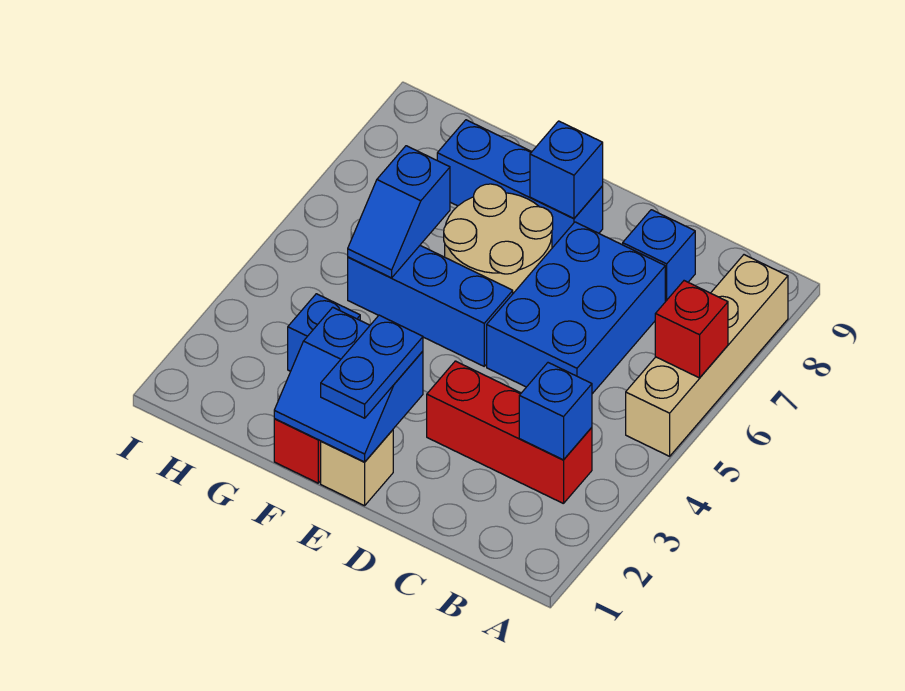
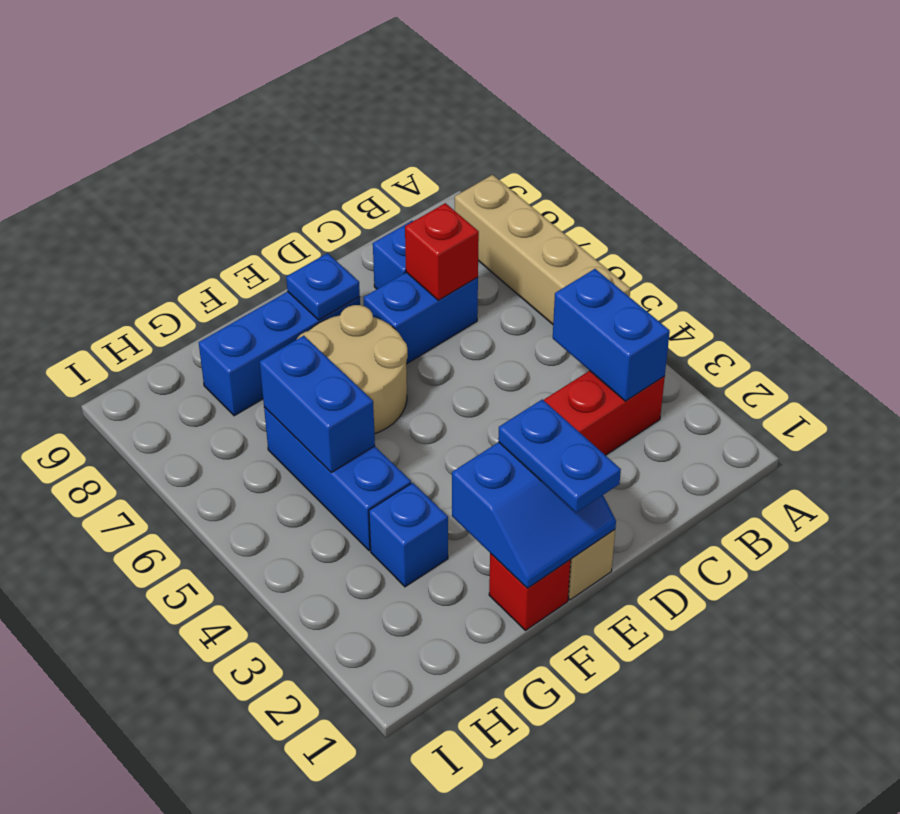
red brick A6 level 2 -> red brick C7 level 2
blue brick B3 level 2 -> blue brick B3:B4 level 2
blue brick C5:D7 level 1 -> blue brick C7:D7 level 1
blue brick E5:G5 level 1 -> blue brick G4:G6 level 1
blue brick E8 level 2 -> blue plate E8 level 2
blue slope G5:G6 level 2 top 6 -> blue brick G5:G6 level 2

